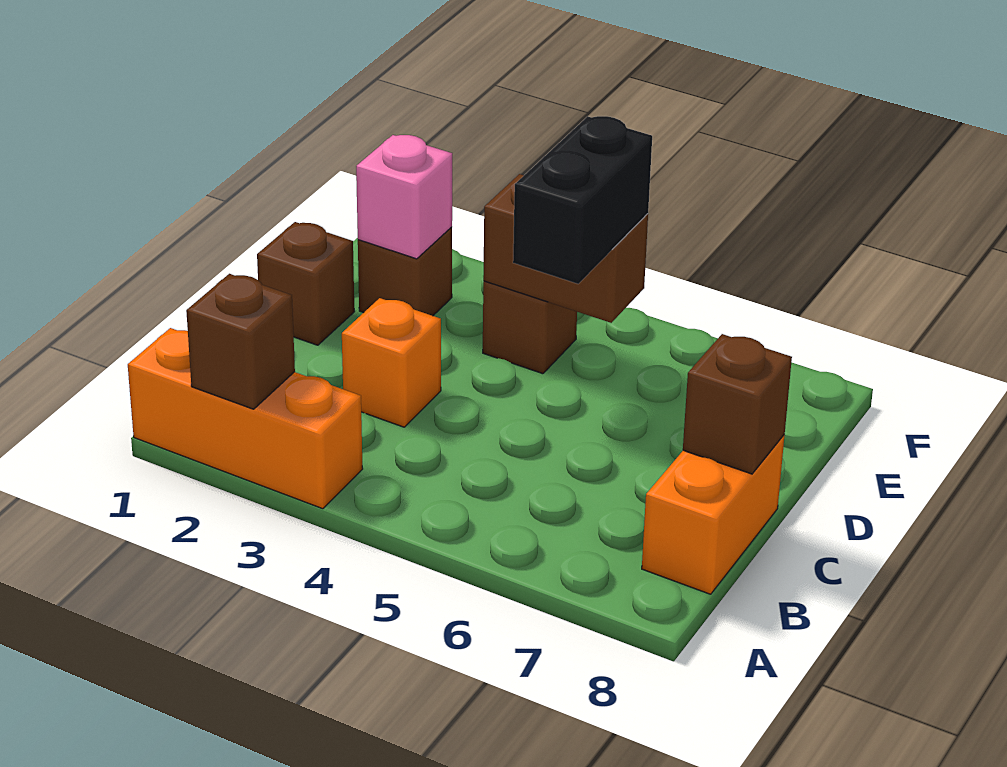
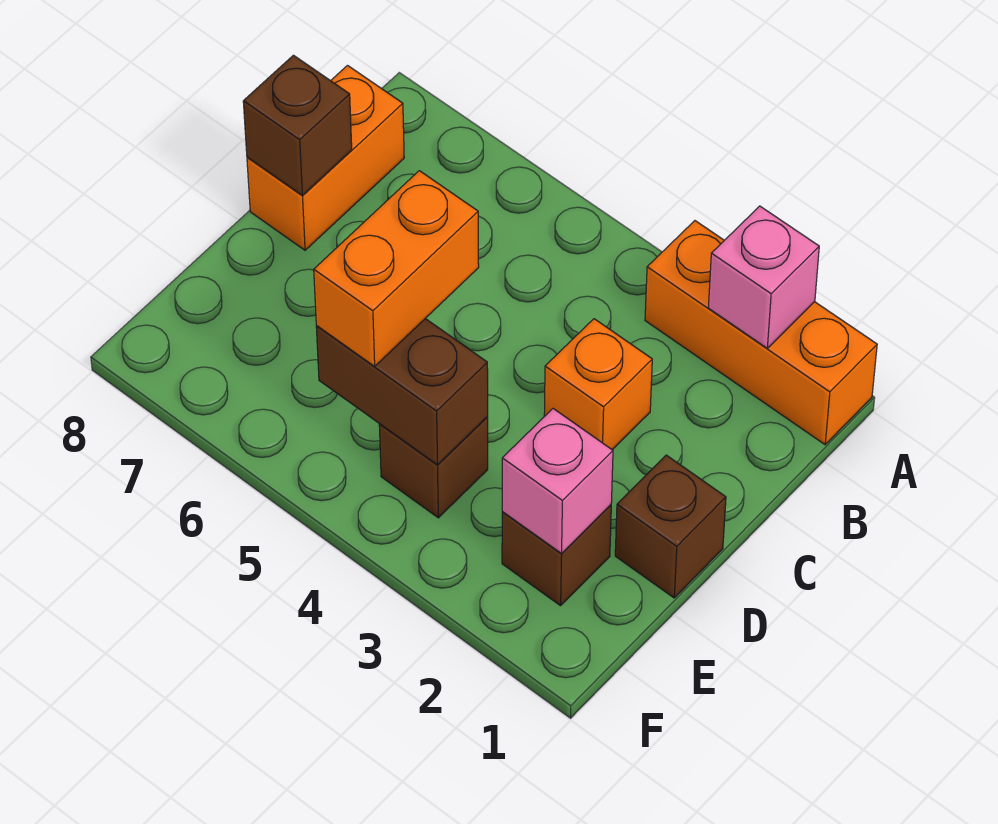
brown brick A2 level 2 -> pink brick A2 level 2
black brick D5:E5 level 3 -> orange brick D5:E5 level 3

